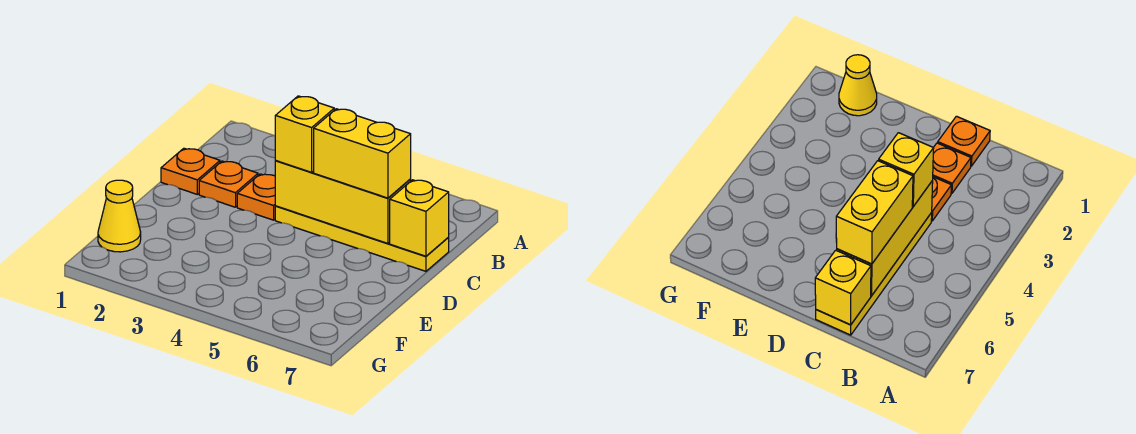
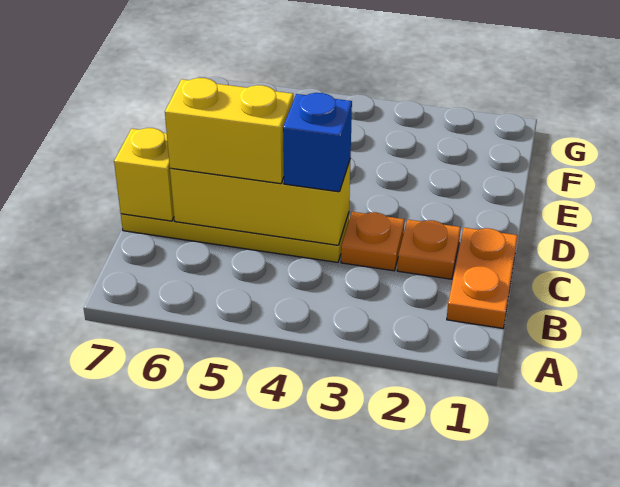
orange plate C1 level 1 -> orange plate B1:C1 level 1
yellow brick C4 level 3 -> blue brick C4 level 3
yellow cone F1 level 1 -> none

